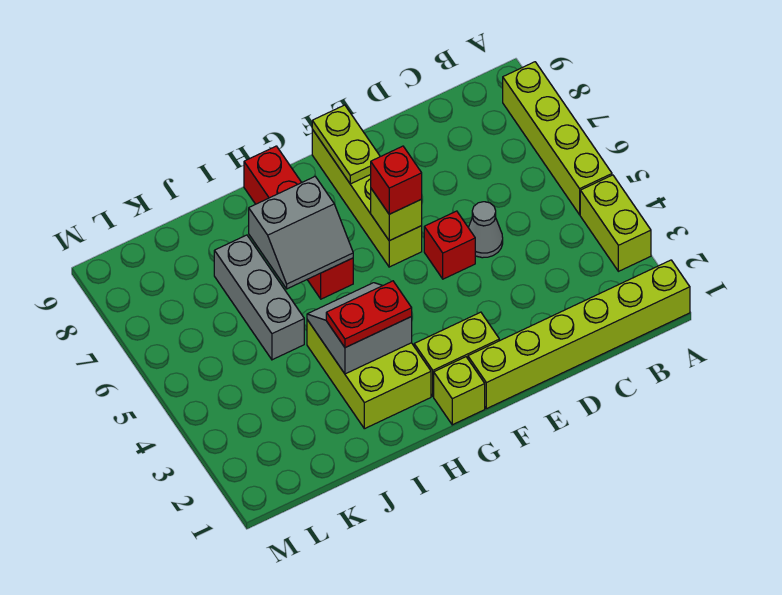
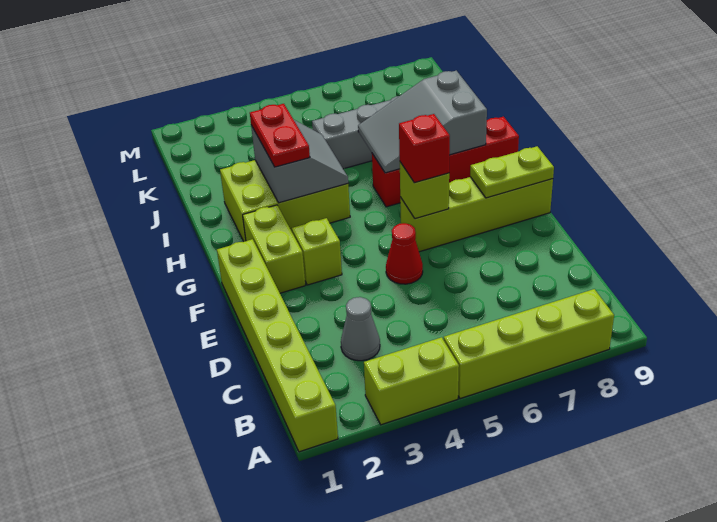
grey cone D5 level 1 -> grey cone C3 level 1
red brick E5 level 1 -> red cone E5 level 1
lime brick G1 level 1 -> lime brick F3 level 1
grey slope H6:I7 level 2 top 7 -> grey slope H6:I8 level 2 top 8

